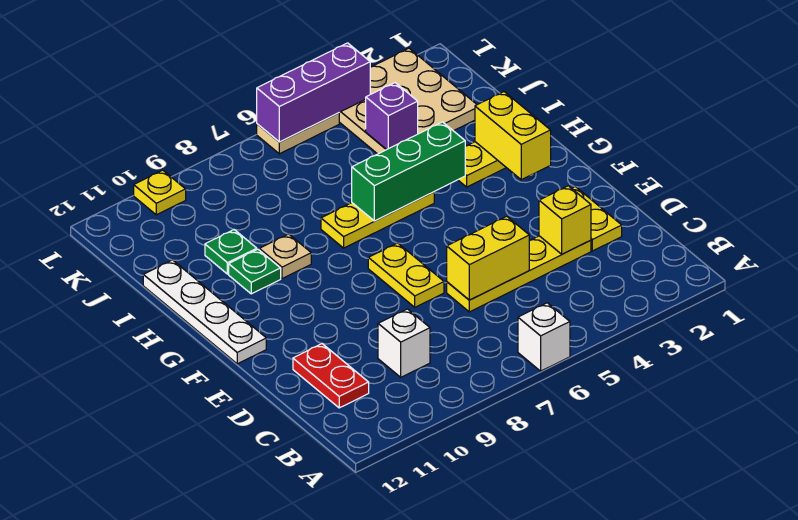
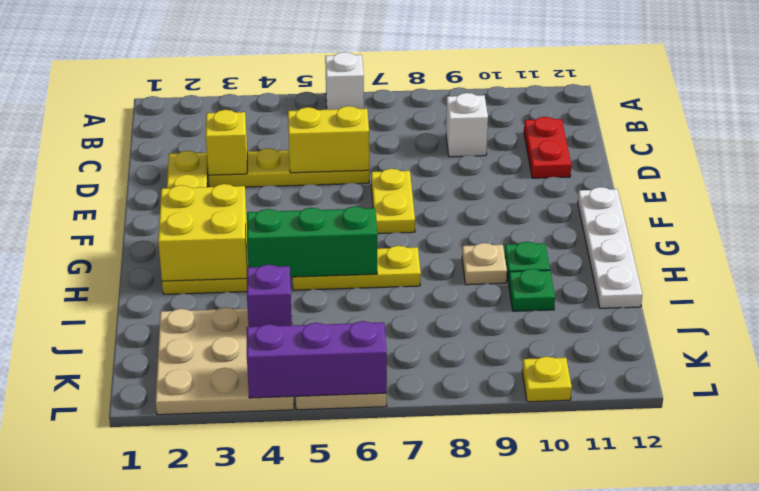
yellow brick G2:H2 level 2 -> yellow brick G2:H3 level 2

